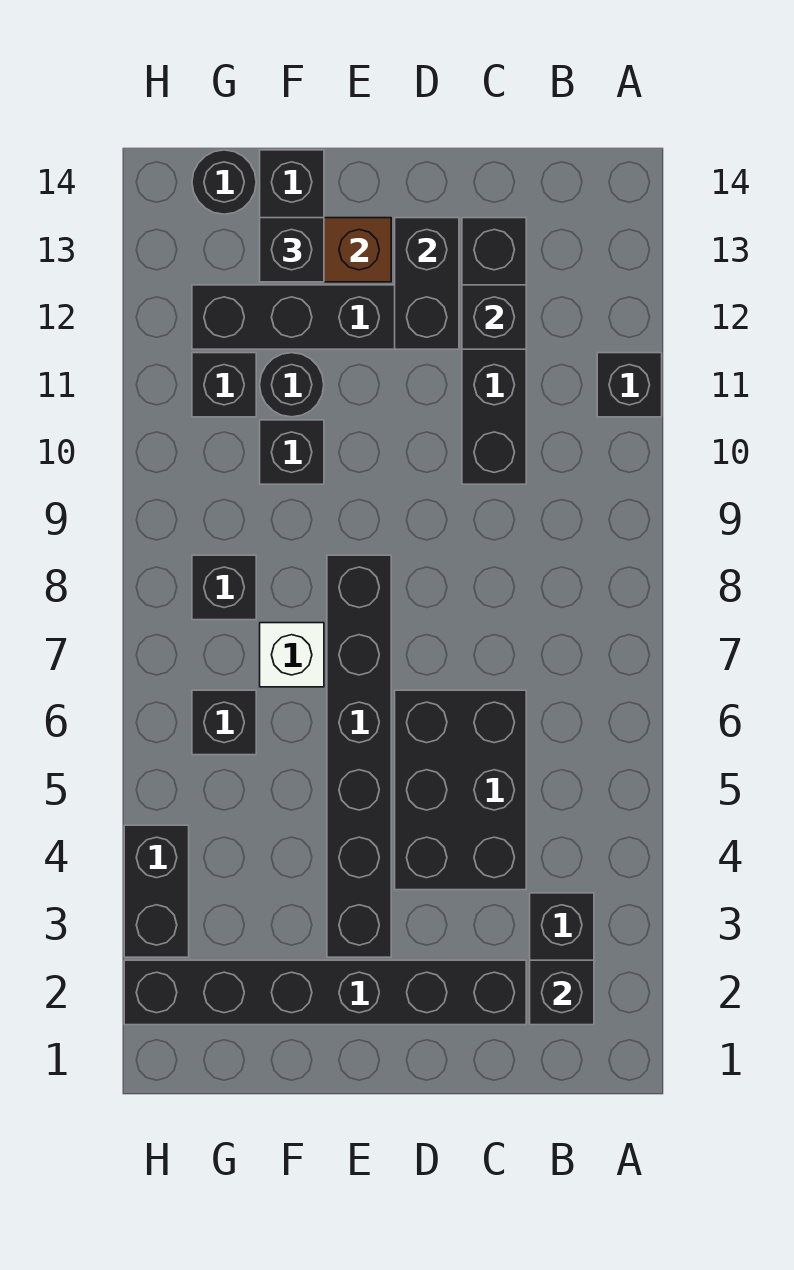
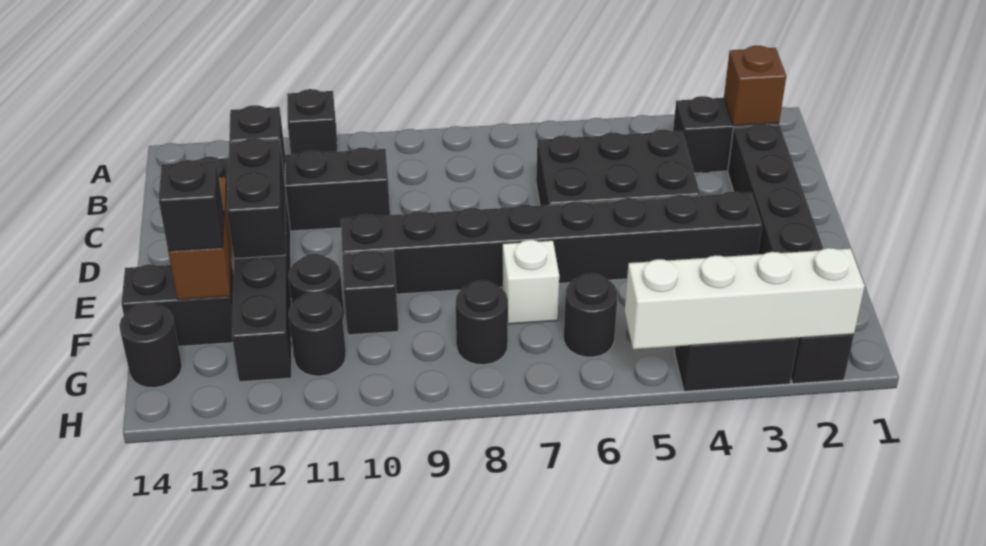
black brick B2 level 2 -> brown brick B2 level 2
black brick D12:D13 level 2 -> black brick D12:E12 level 2
black brick E3:E8 level 1 -> black brick E3:E10 level 1
black brick G6 level 1 -> black round brick G6 level 1
black brick G8 level 1 -> black round brick G8 level 1
black brick G11 level 1 -> black round brick G11 level 1
none -> white brick H2:H5 level 2

